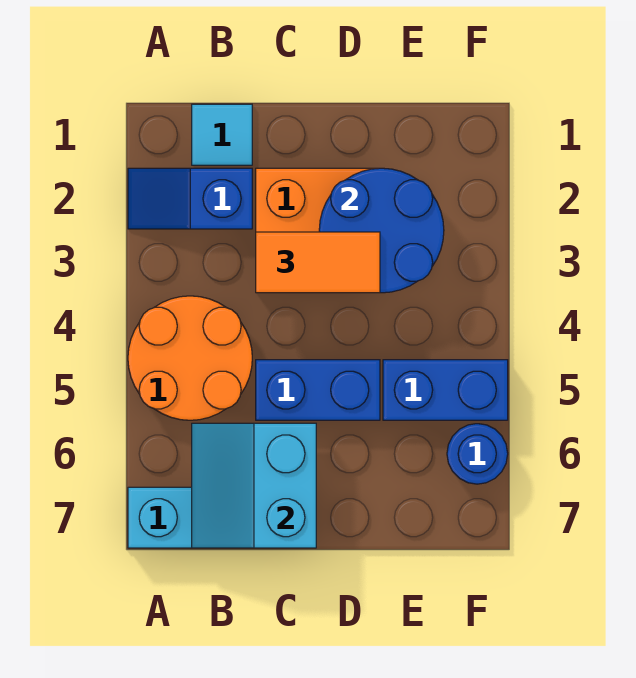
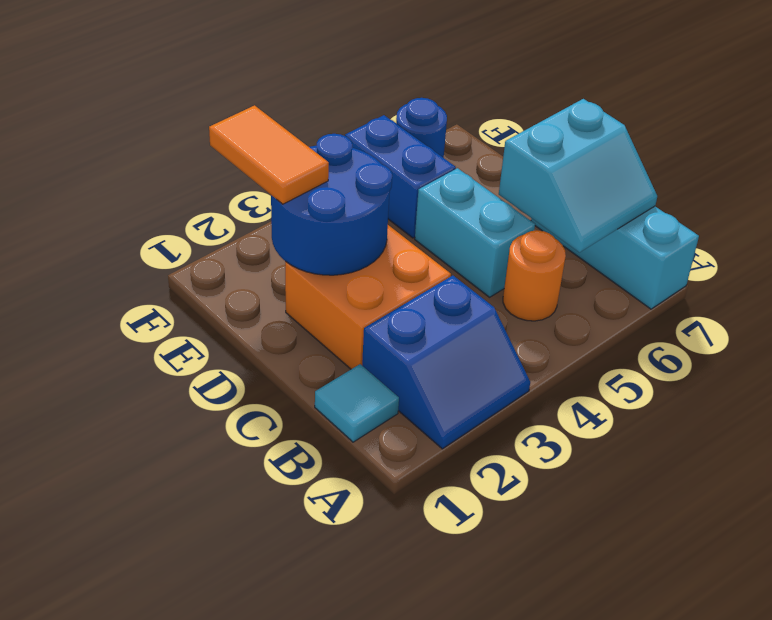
blue slope A2:B2 level 1 top B -> blue slope A2:B3 level 1 top B
orange round brick A4:B5 level 1 -> orange round brick B5 level 1
orange tile C3:D3 level 3 -> orange tile E2:F2 level 3
blue brick C5:D5 level 1 -> cyan brick C5:D5 level 1

